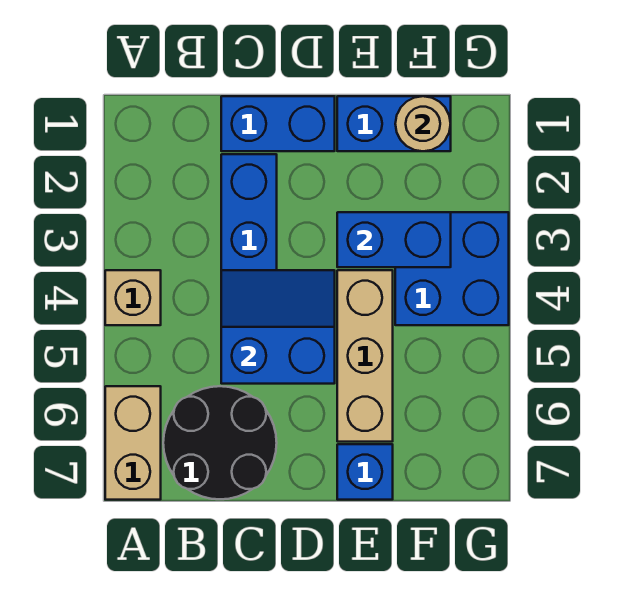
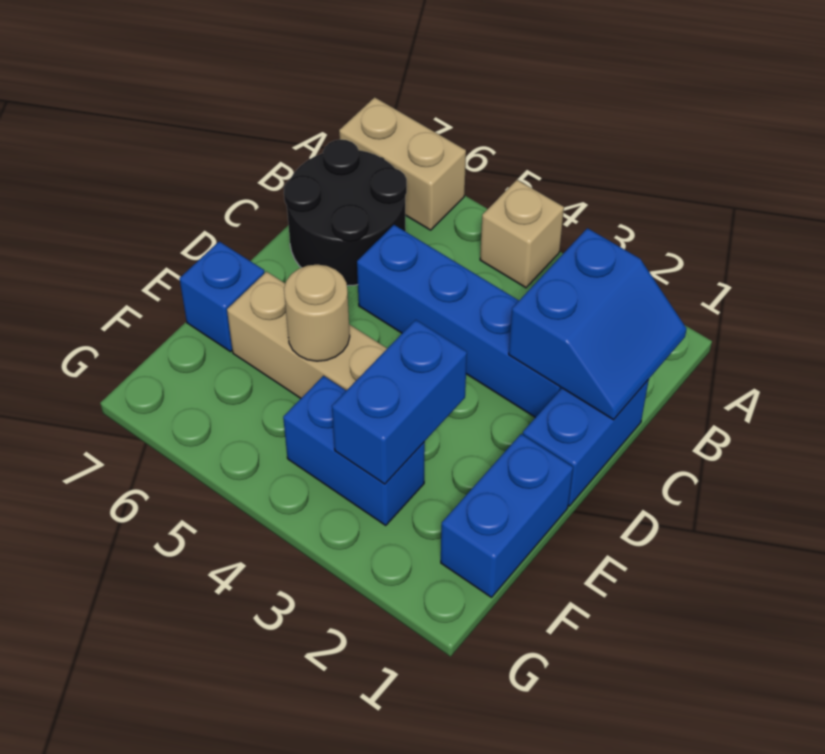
blue slope C4:D5 level 2 top 5 -> blue slope B1:C2 level 2 top 2
tan round brick F1 level 2 -> tan round brick E5 level 2
blue brick F3:G4 level 1 -> blue brick F3:F4 level 1

